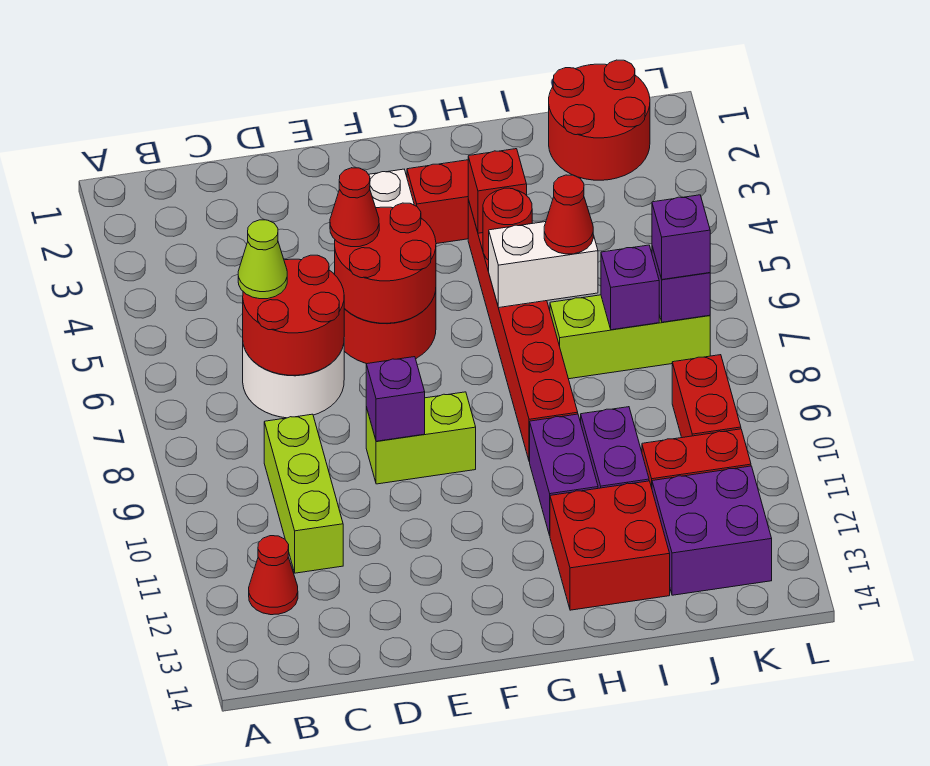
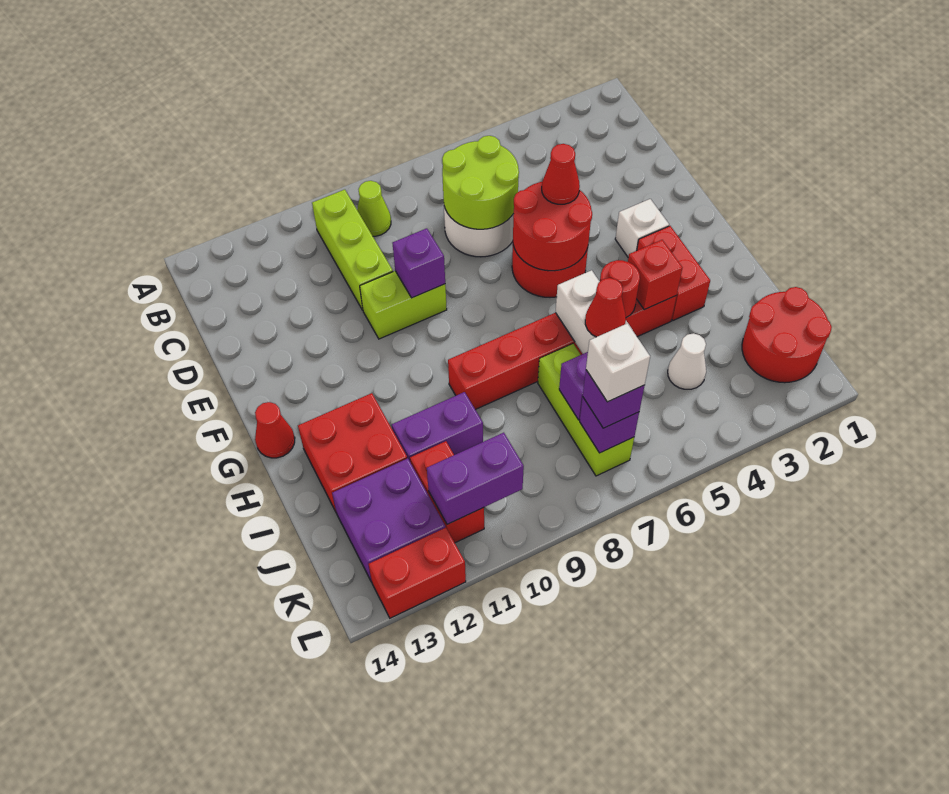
red cone B12 level 1 -> red cone G14 level 1
red round brick C6:D7 level 2 -> lime round brick C6:D7 level 2
lime cone C6 level 3 -> lime cone B9 level 1
lime brick C9:C11 level 1 -> lime brick B10:D10 level 1
lime brick E9:F9 level 1 -> lime brick E9:E10 level 1
purple brick H10:H11 level 1 -> purple brick K10:K11 level 2
none -> white cone J4 level 1
none -> white brick K7 level 4
red brick K9:K10 level 1 -> red brick L12:L13 level 1

